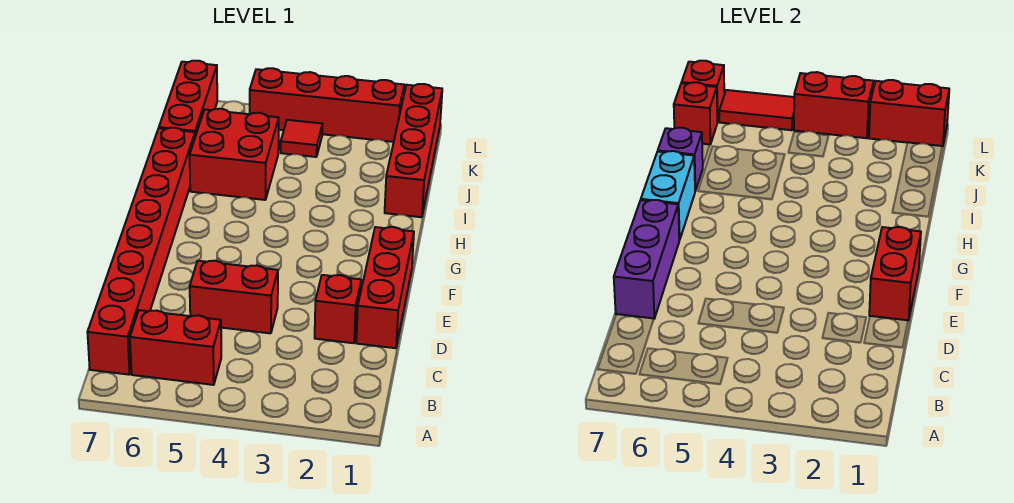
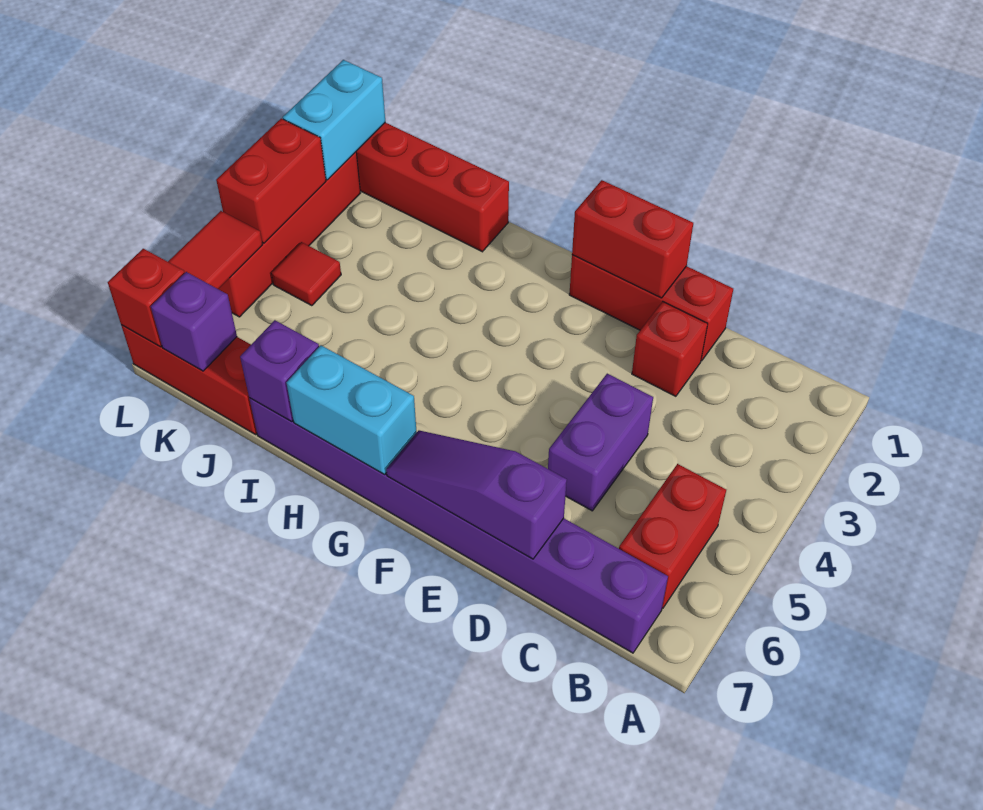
red brick B7:I7 level 1 -> purple brick B7:I7 level 1
red brick D4:D5 level 1 -> purple brick D4:D5 level 1
purple brick D7:F7 level 2 -> purple slope D7:F7 level 2 top D
red brick I5:J6 level 1 -> none
red brick K7 level 2 -> purple brick K7 level 2
red brick L1:L2 level 2 -> cyan brick L1:L2 level 2

